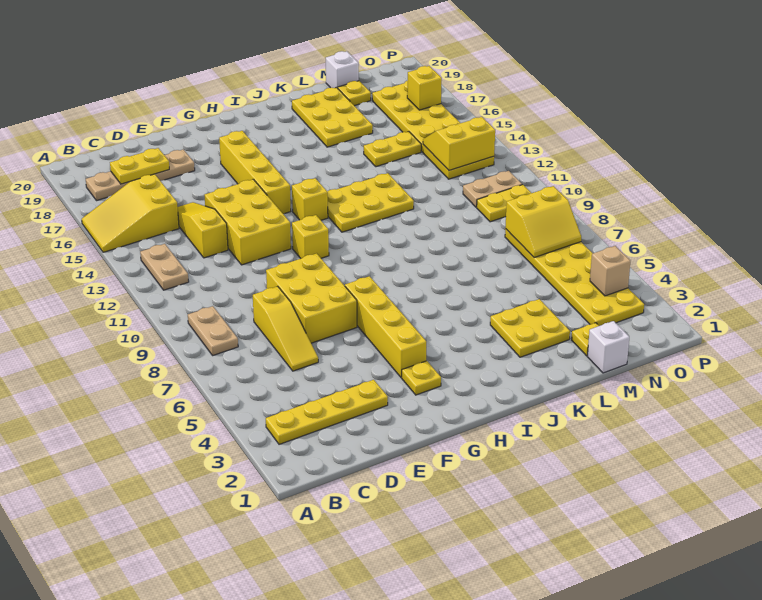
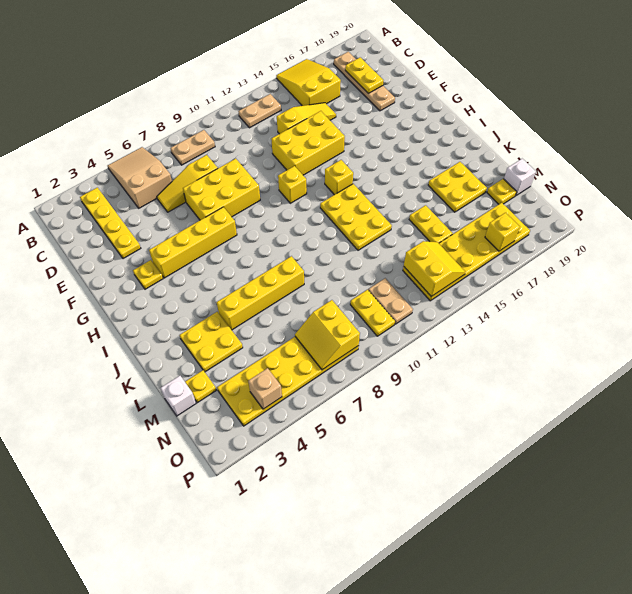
none -> tan slope A5:C6 level 1 top C
yellow brick G14:G17 level 1 -> yellow brick K5:K8 level 1
yellow plate K17:L19 level 1 -> yellow plate K17:L18 level 1

